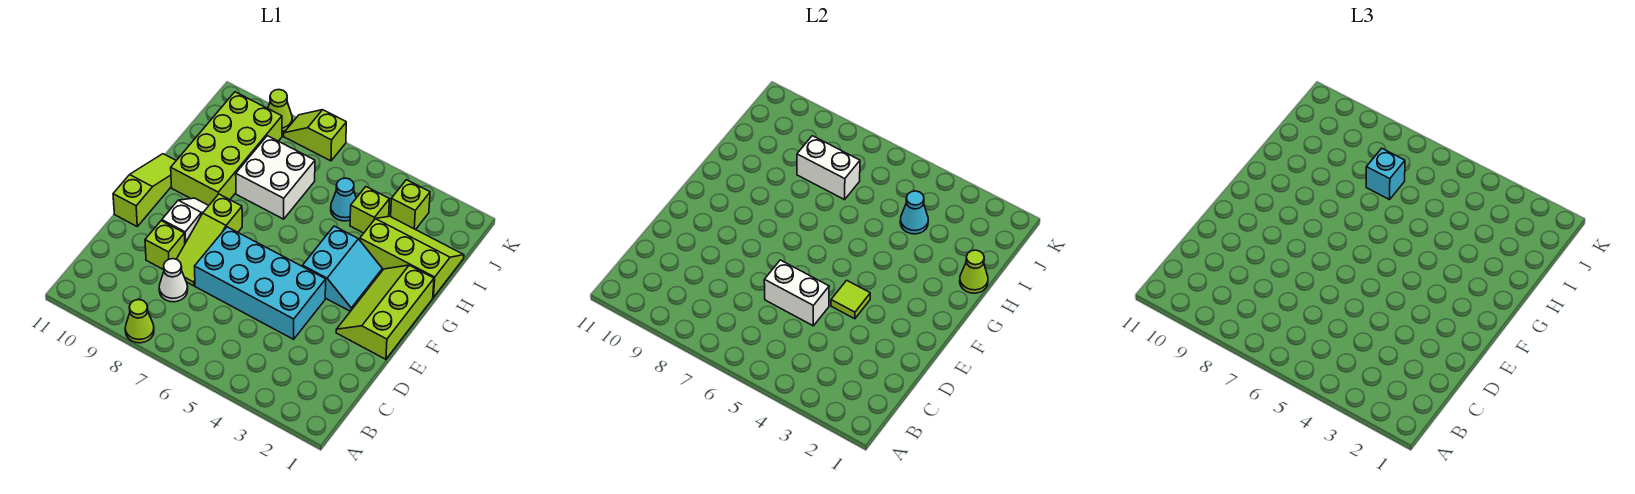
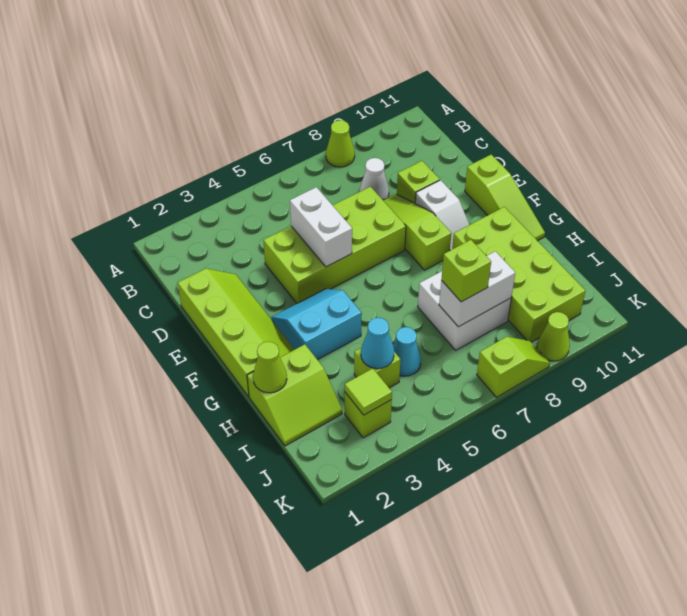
cyan brick D4:E7 level 1 -> lime brick D4:E7 level 1
white brick D5:D6 level 2 -> white brick D5:E5 level 2
lime slope E1:G2 level 1 top 1 -> lime slope D1:G2 level 1 top 1
lime tile E4 level 2 -> lime tile J3 level 2
cyan slope F3:G4 level 1 top 4 -> cyan slope F3:G4 level 1 top G
lime slope H1:I3 level 1 top H -> lime slope H1:I2 level 1 top H
cyan brick I7 level 3 -> lime brick I7 level 3

